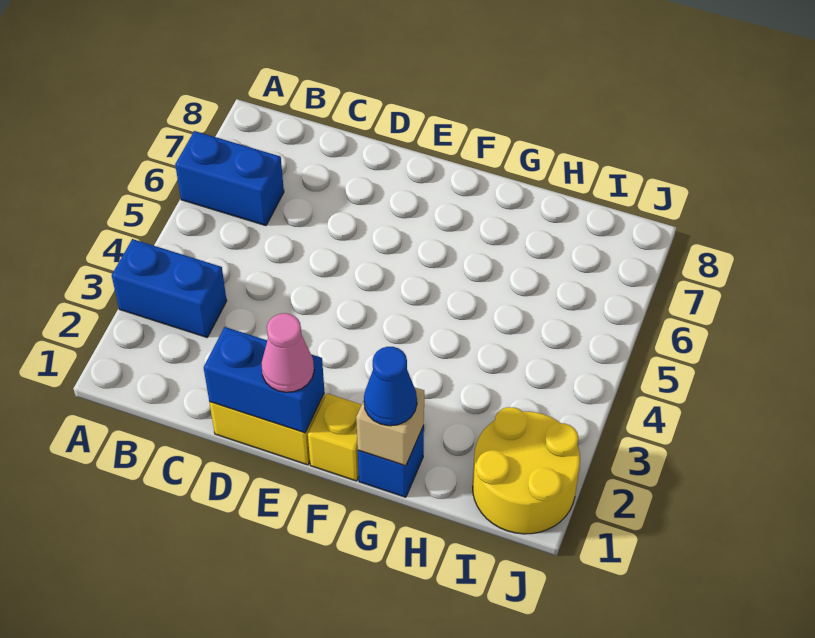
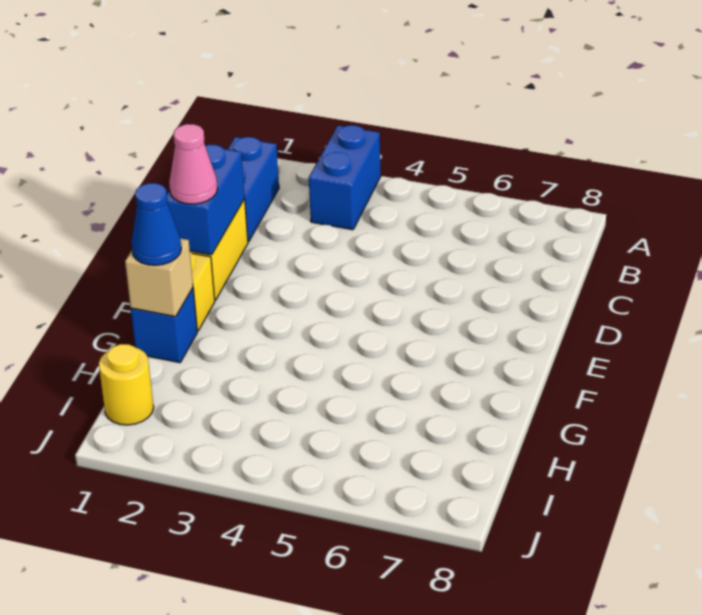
blue brick A6:B6 level 1 -> blue brick B1:C1 level 1
yellow round brick I1:J2 level 1 -> yellow round brick I1 level 1

